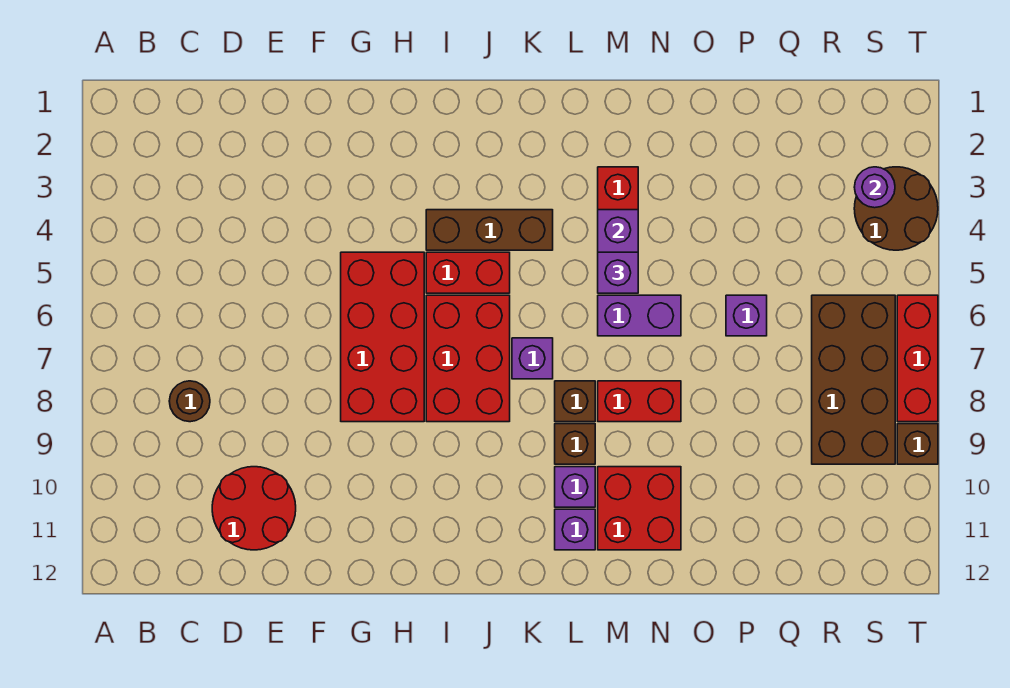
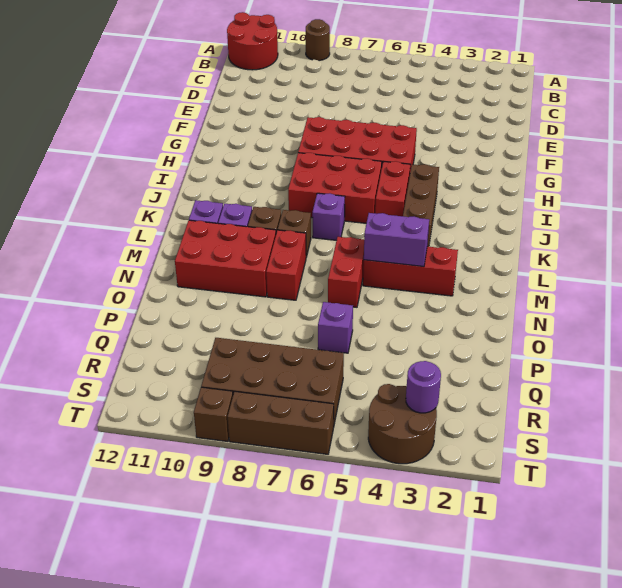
brown round brick C8 level 1 -> brown round brick A9 level 1
red round brick D10:E11 level 1 -> red round brick A11:B12 level 1
purple brick M5 level 3 -> none
purple brick M6:N6 level 1 -> red brick M6:N6 level 1
red brick M10:N11 level 1 -> red brick M9:N11 level 1
red brick T6:T8 level 1 -> brown brick T6:T8 level 1

